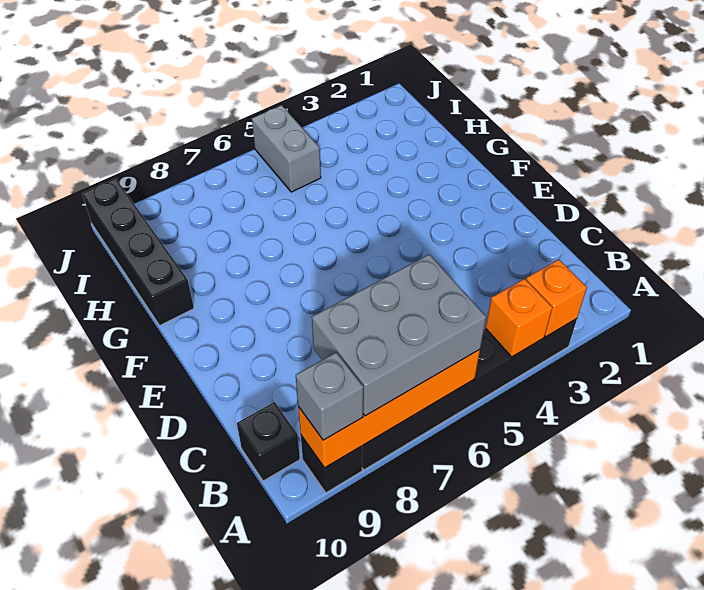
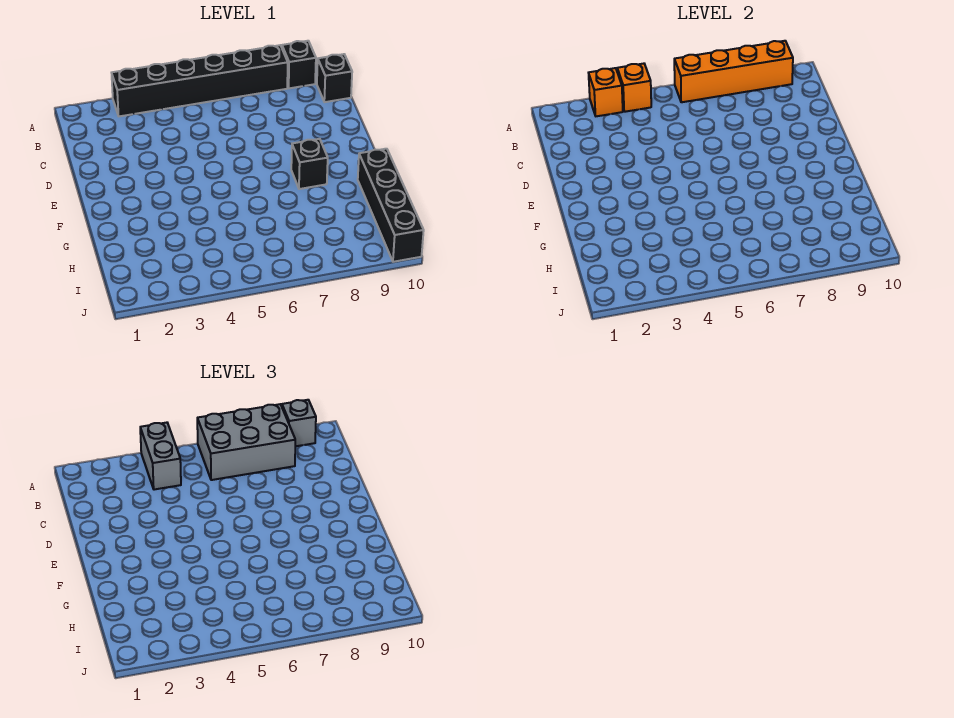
none -> black brick F8 level 1
grey brick I5:J5 level 1 -> grey brick A4:B4 level 3

